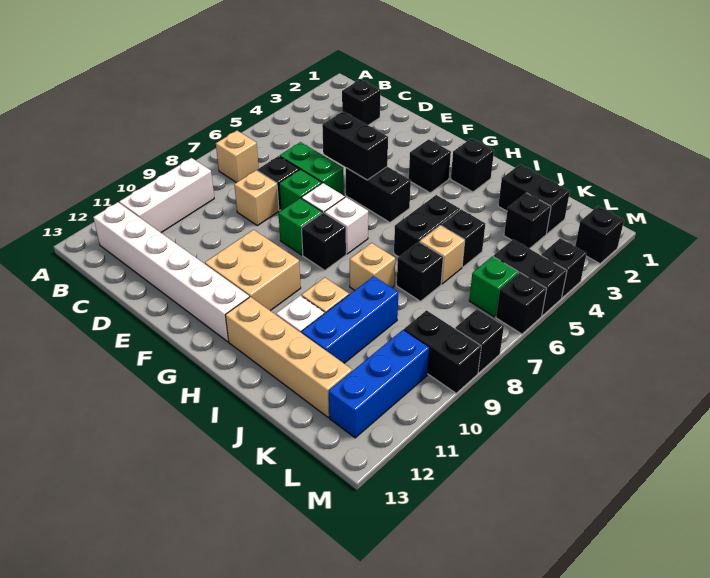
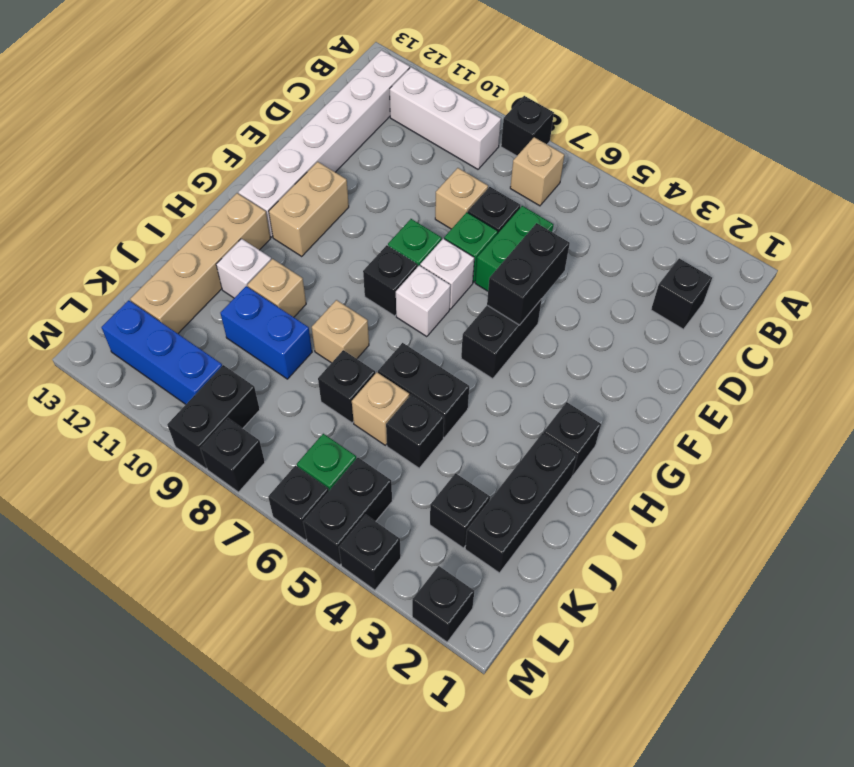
tan brick F10:G11 level 1 -> tan brick F11:G11 level 1
black brick G3 level 1 -> black brick A8 level 1
black brick J2:K2 level 1 -> black brick I2:K2 level 1
blue brick J9:J11 level 1 -> blue brick J9:J10 level 1

